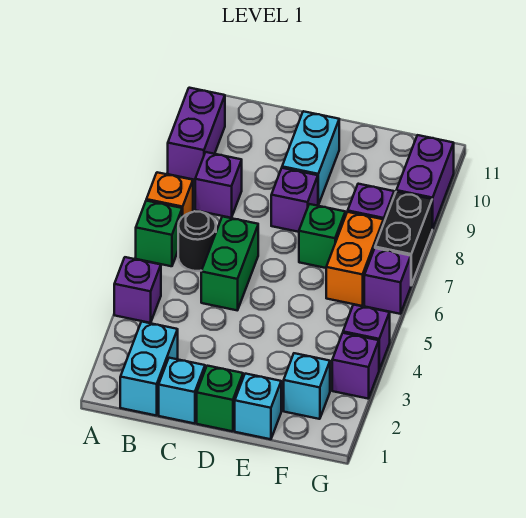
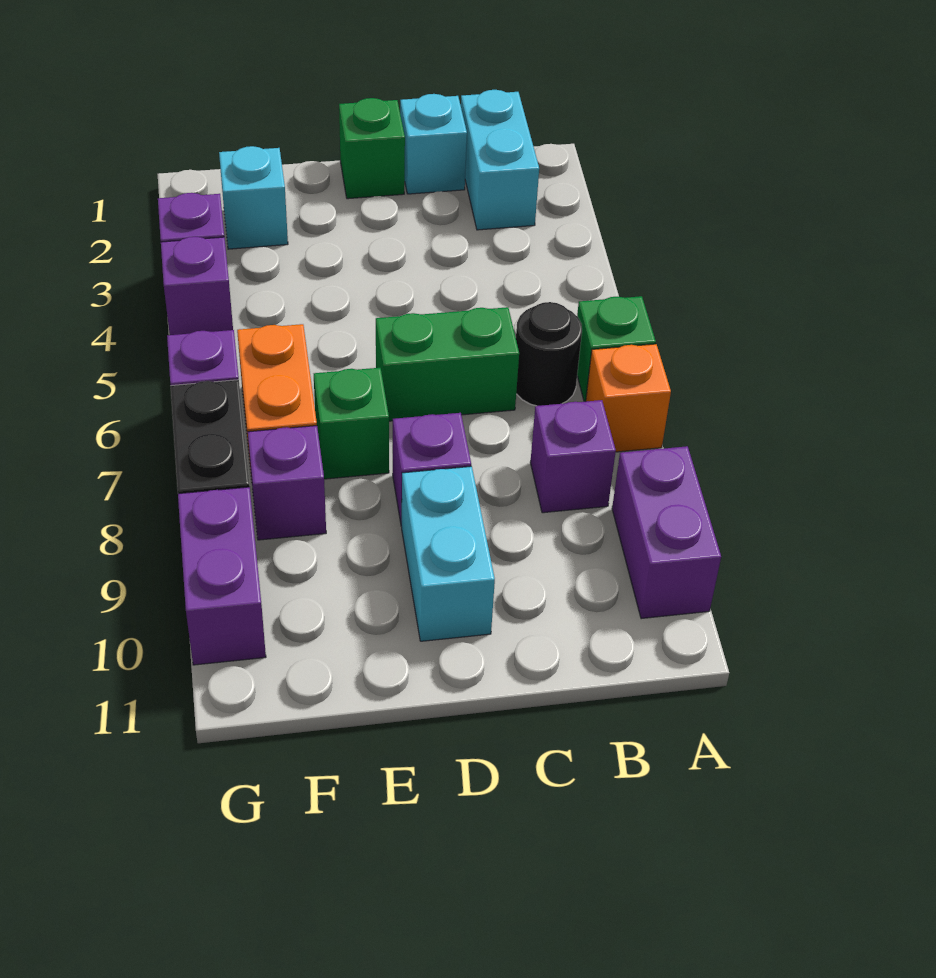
purple brick A4 level 1 -> none
green brick C5:C6 level 1 -> green brick C6:D6 level 1
cyan brick E1 level 1 -> none

